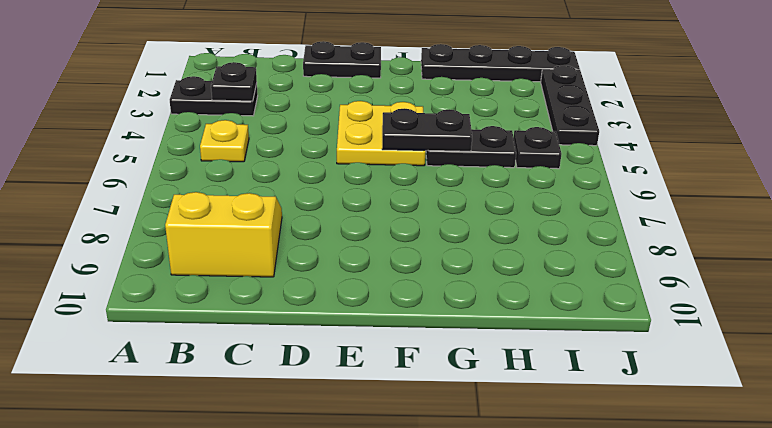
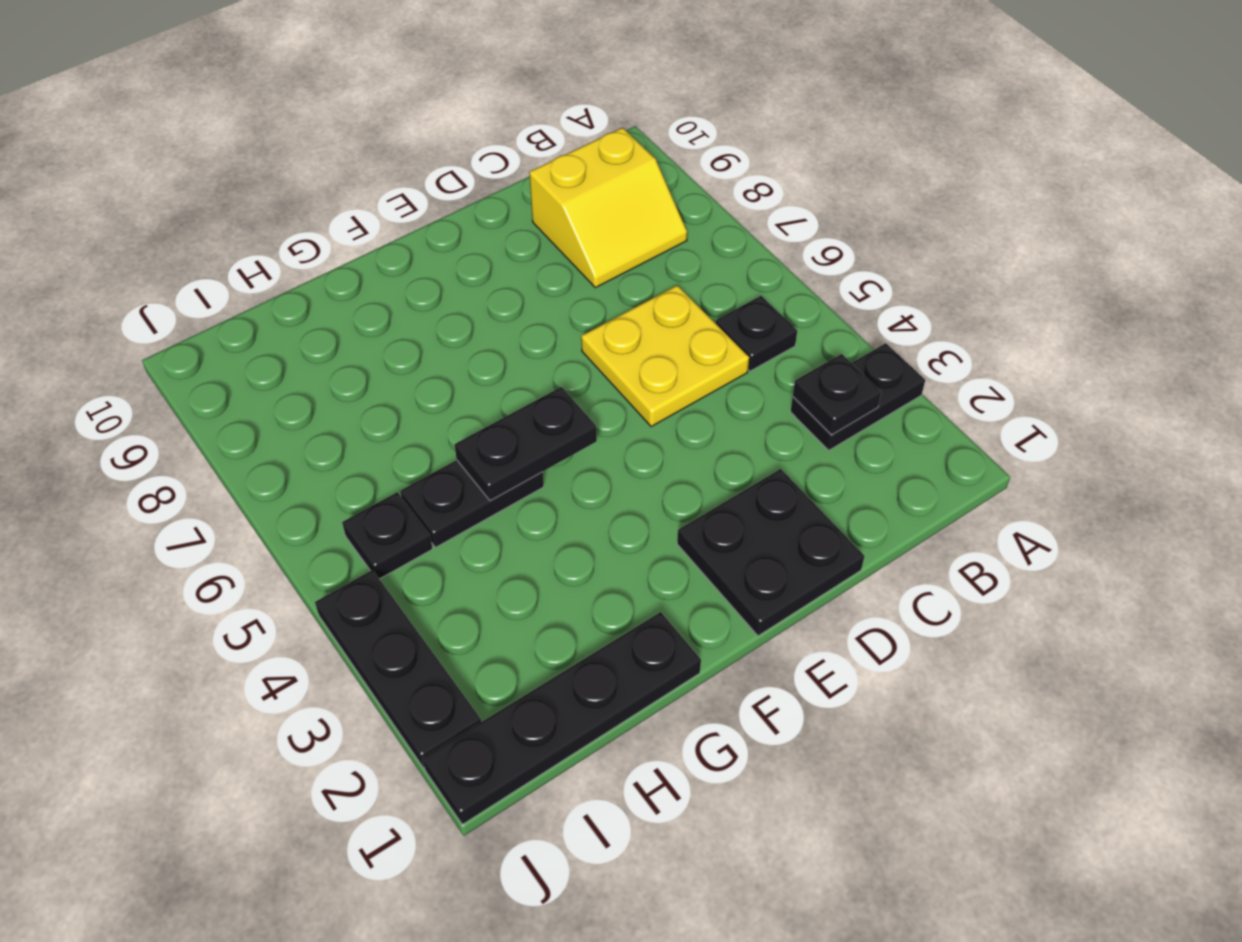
yellow plate B5 level 1 -> black plate B5 level 1
black plate D1:E1 level 1 -> black plate D1:E2 level 1
yellow plate E4:F5 level 1 -> yellow plate C5:D6 level 1

